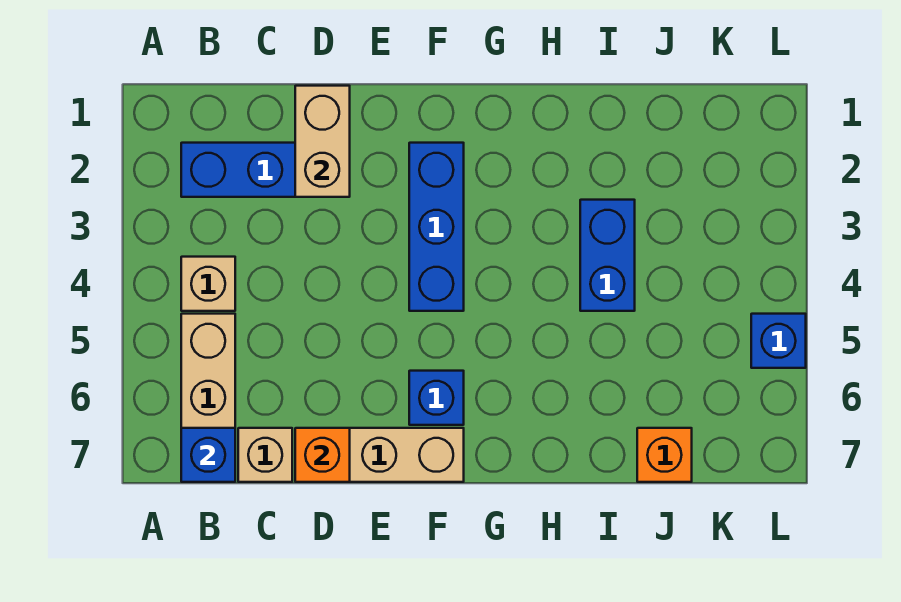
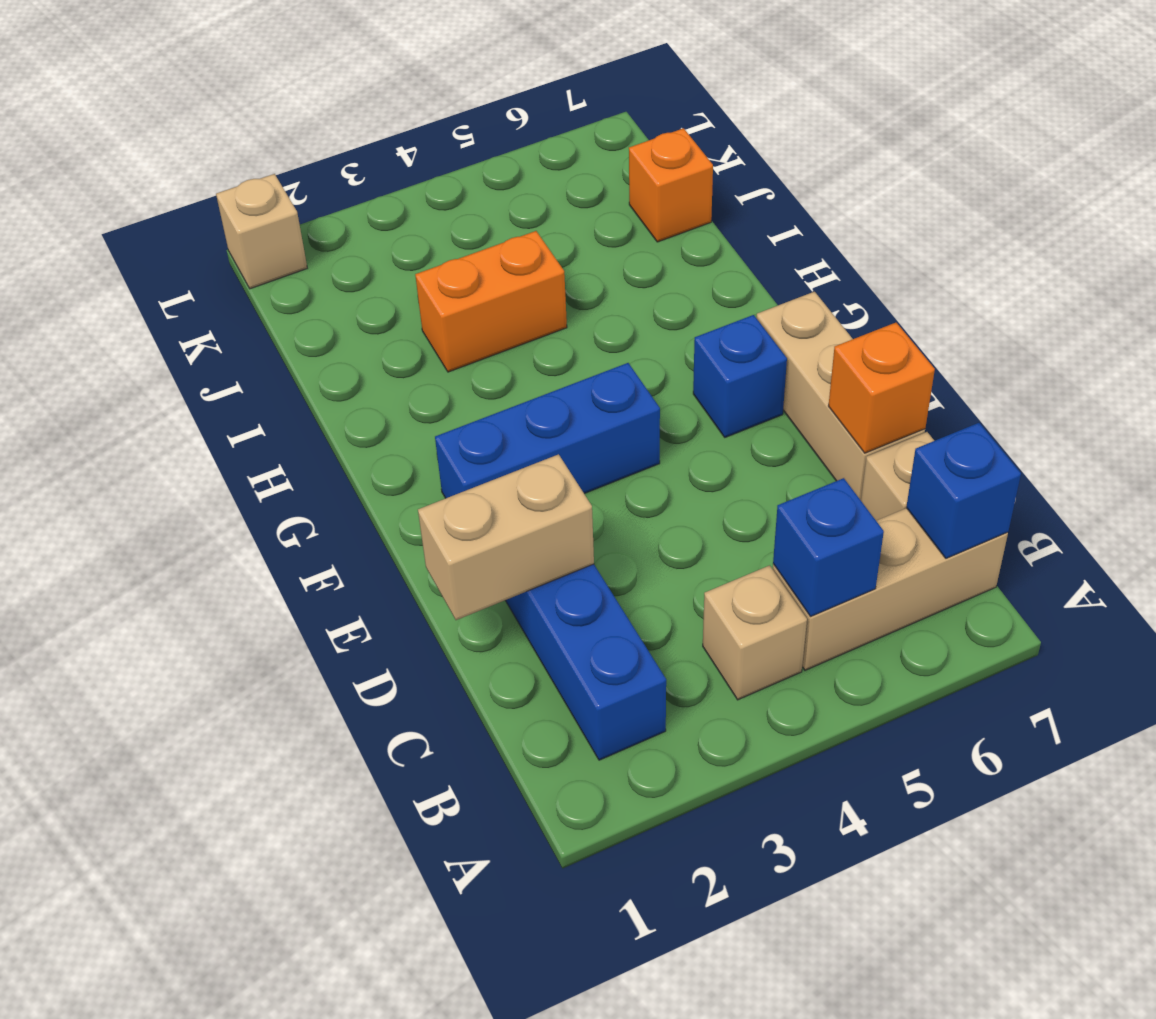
blue brick I3:I4 level 1 -> orange brick I3:I4 level 1
none -> tan brick L1 level 1
blue brick L5 level 1 -> blue brick B5 level 2

